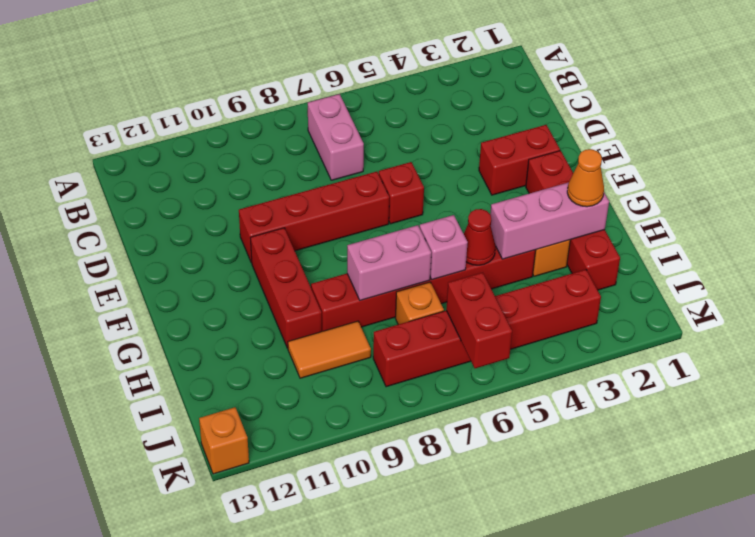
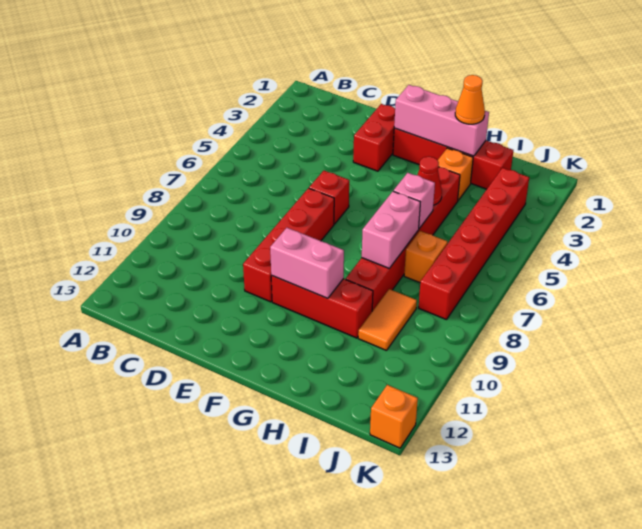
pink brick B7:C7 level 1 -> pink brick F10:G10 level 2
pink brick H2:H4 level 2 -> pink brick F2:H2 level 2
red brick J6:K6 level 2 -> none

